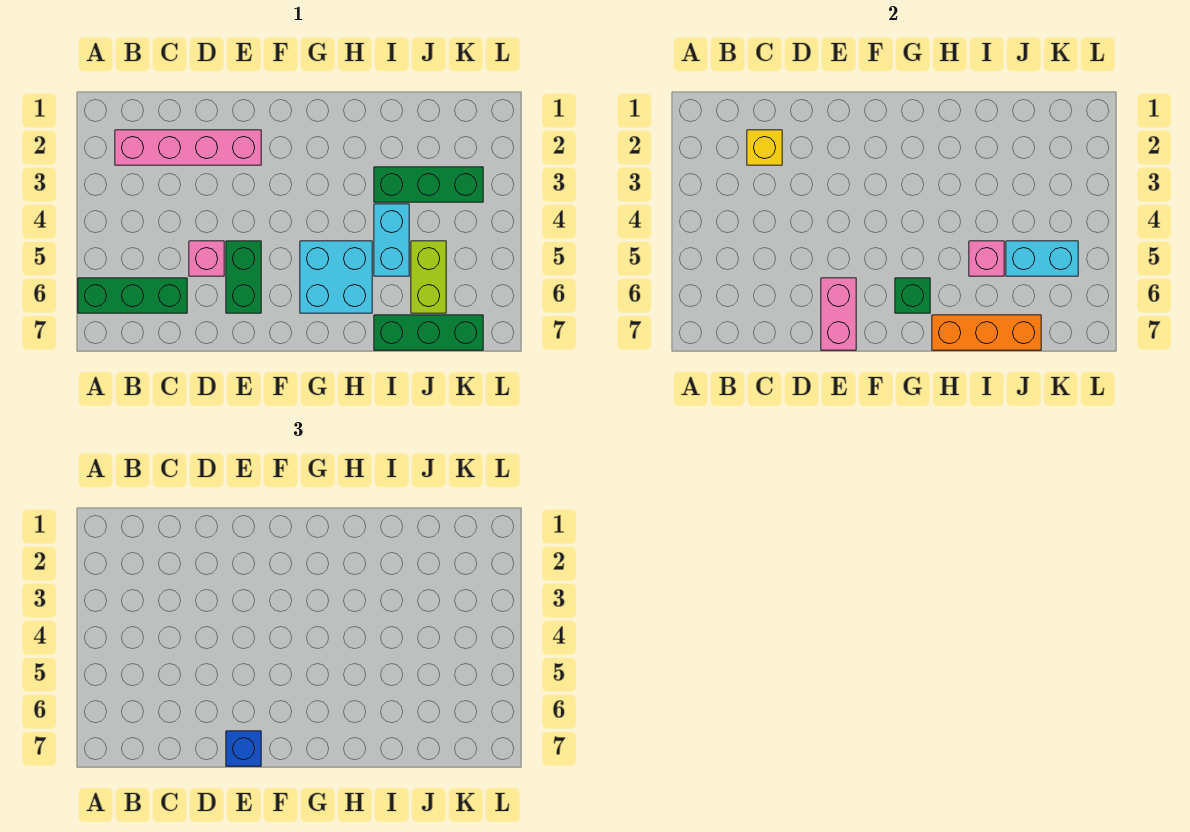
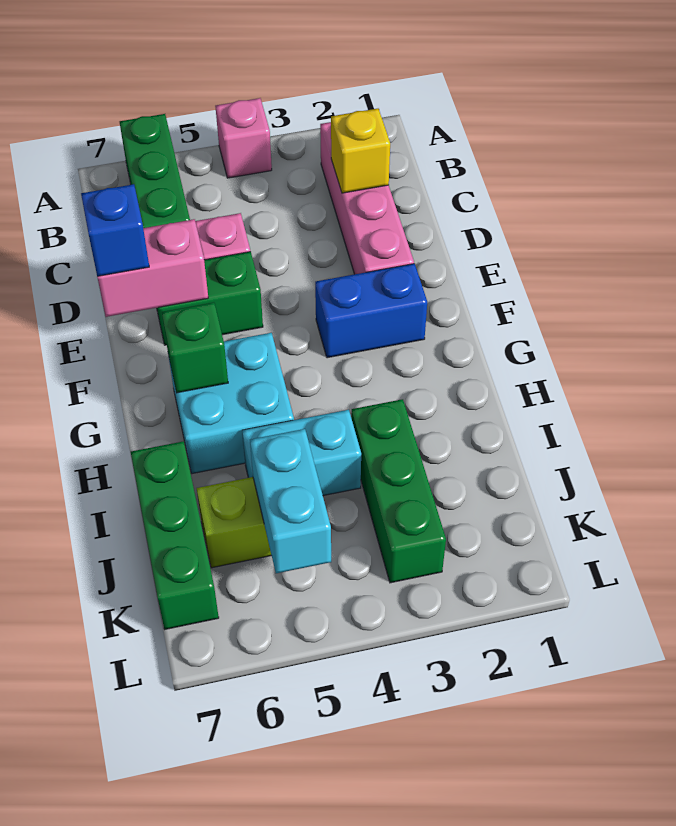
none -> blue brick F2:F3 level 1
orange brick H7:J7 level 2 -> none
pink brick I5 level 2 -> pink brick A4 level 1

